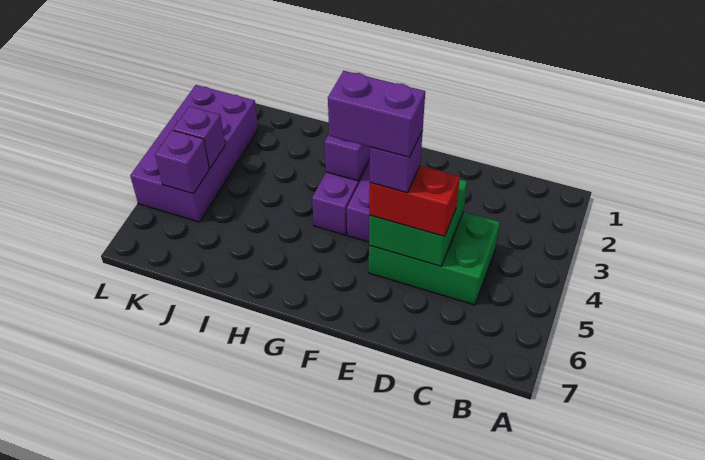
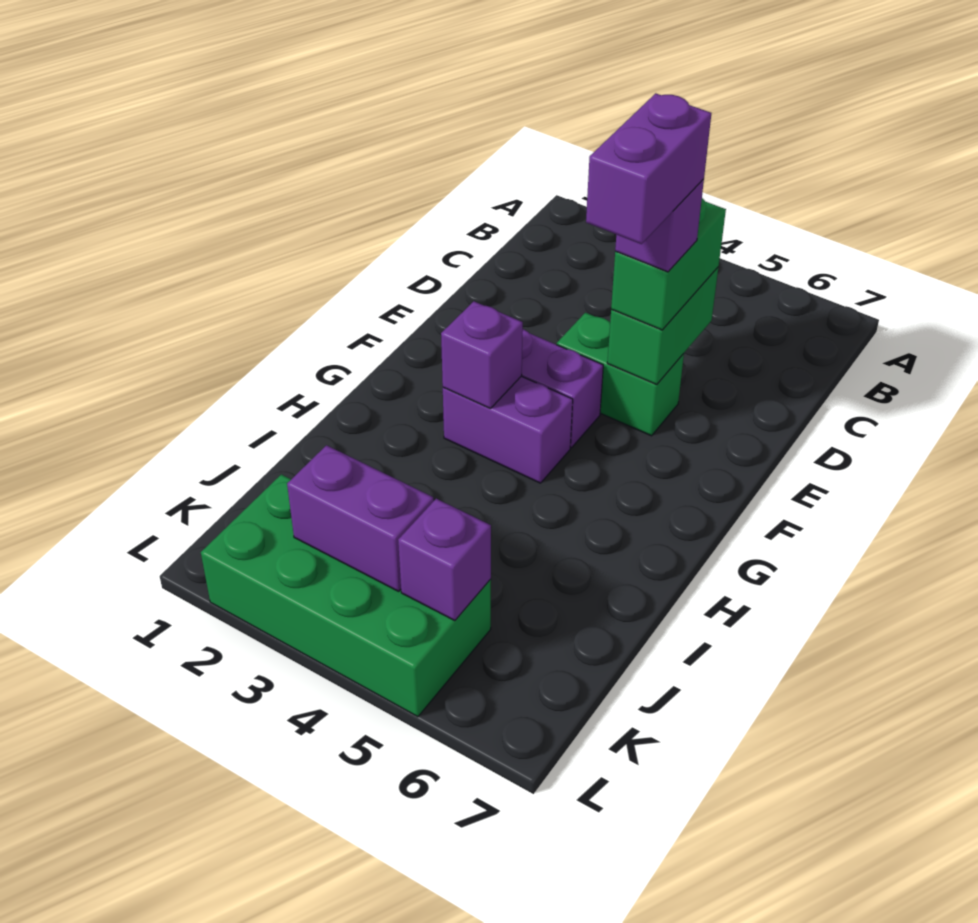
green brick C4:E5 level 1 -> green brick E4:E5 level 1
green brick D4:E5 level 2 -> green brick D5:E5 level 2
red brick D5:E5 level 3 -> green brick D5:E5 level 3
purple brick K2:L5 level 1 -> green brick K2:L5 level 1
purple brick K4 level 2 -> purple brick K3:K4 level 2

